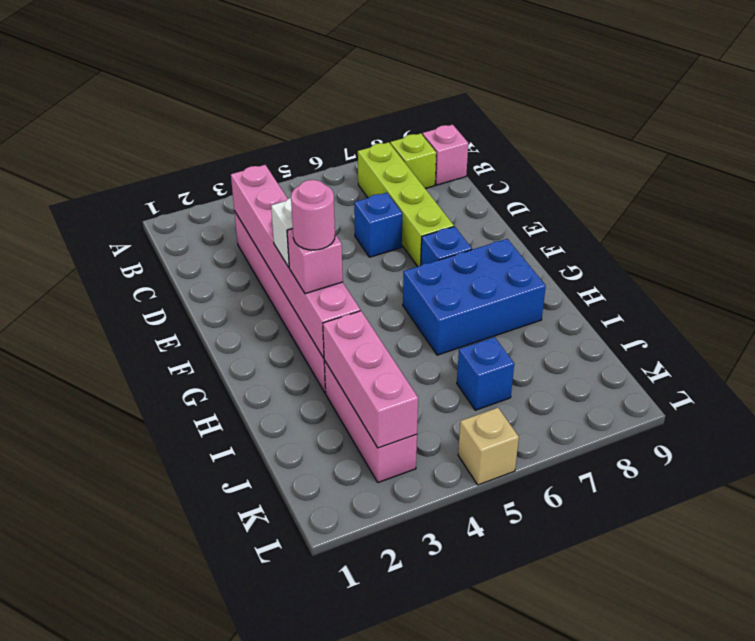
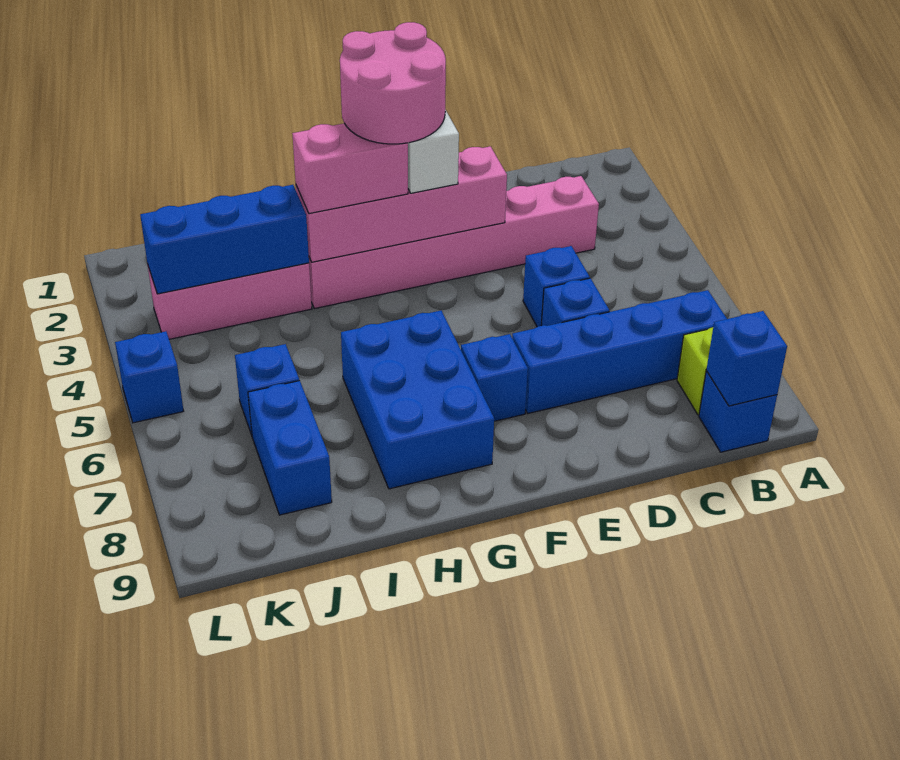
lime brick B7:E7 level 1 -> blue brick B7:E7 level 1
pink brick B9 level 1 -> blue brick B9 level 1
none -> blue brick B9 level 2
pink brick C3:H3 level 2 -> pink brick E3:H3 level 2
none -> blue brick D5 level 1
pink brick G3 level 3 -> pink brick G3:H3 level 3
pink round brick G3 level 4 -> pink round brick F2:G3 level 4
pink brick I3:K3 level 2 -> blue brick I3:K3 level 2
none -> blue brick J7:J8 level 1
tan brick L5 level 1 -> blue brick L5 level 1

